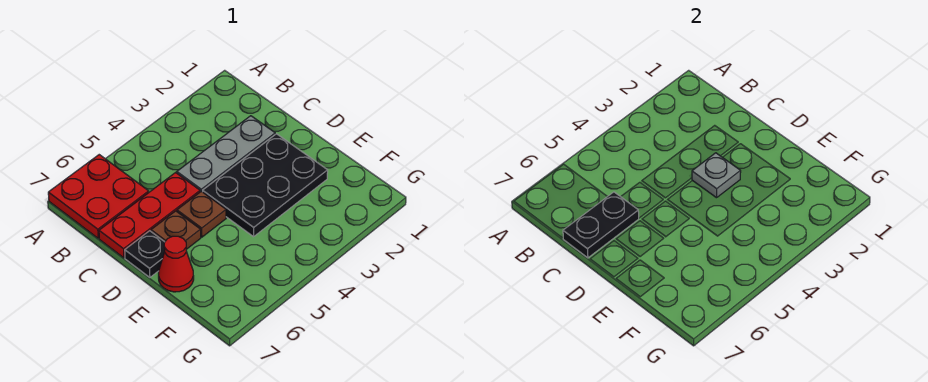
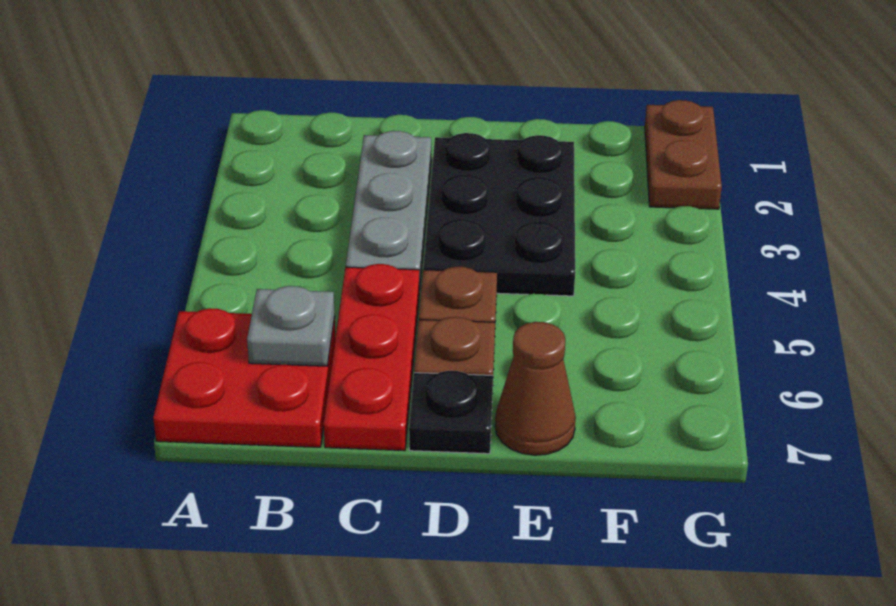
black plate C6:C7 level 2 -> none
grey plate D3 level 2 -> grey plate B6 level 2
red cone E7 level 1 -> brown cone E7 level 1
none -> brown plate G1:G2 level 1

